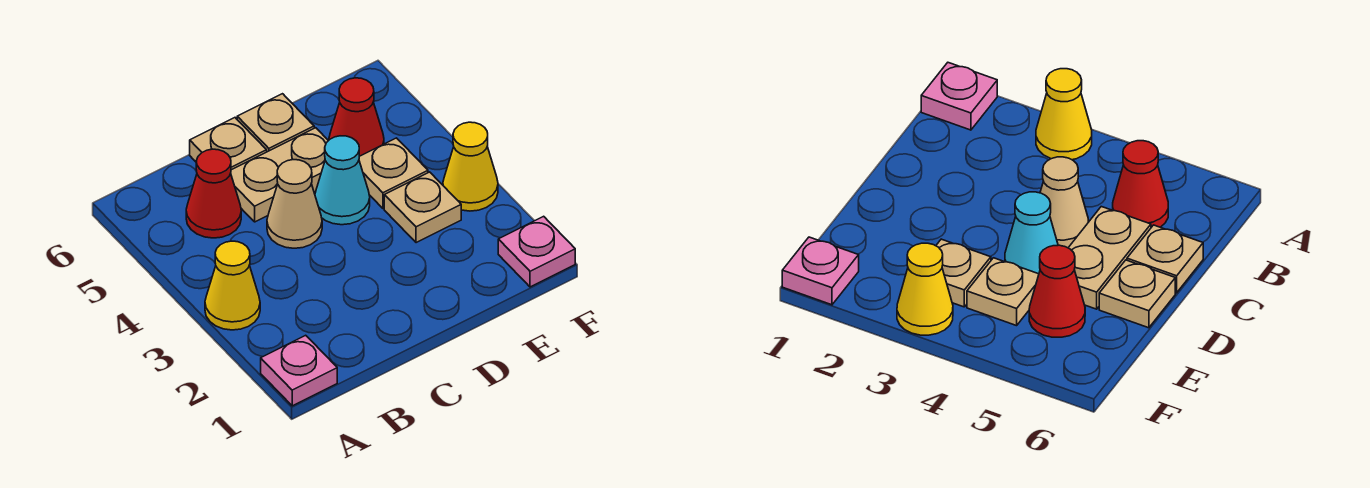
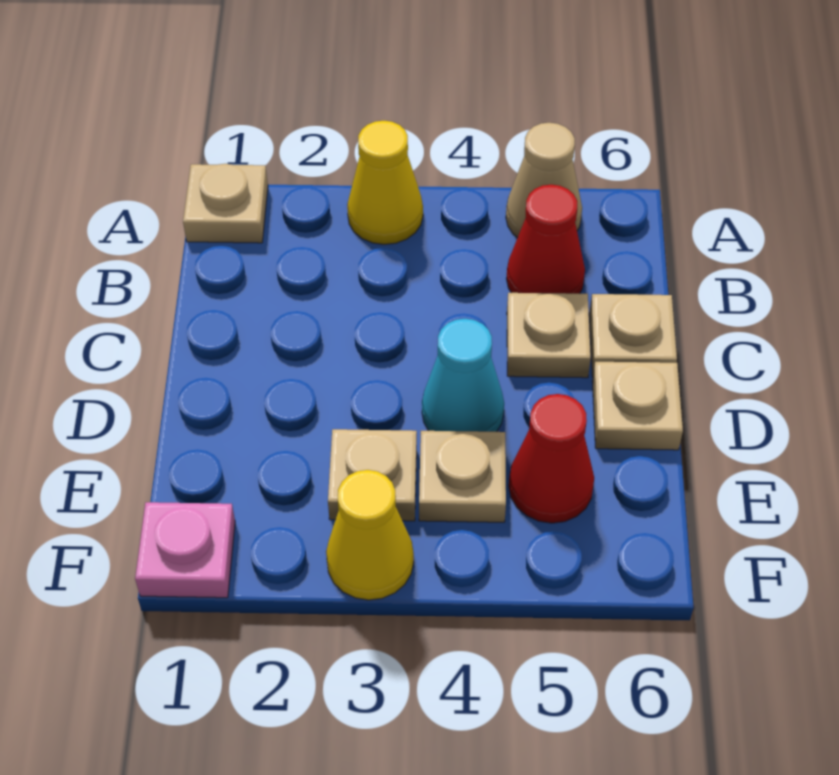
pink plate A1 level 1 -> tan plate A1 level 1
tan cone C4 level 1 -> tan cone A5 level 1
tan plate C5:D5 level 1 -> tan plate C5 level 1

